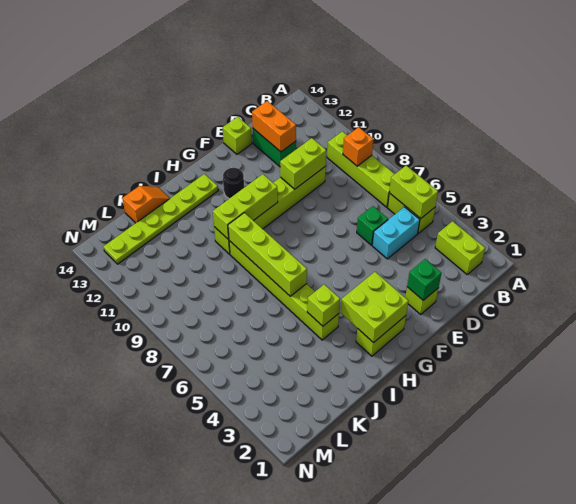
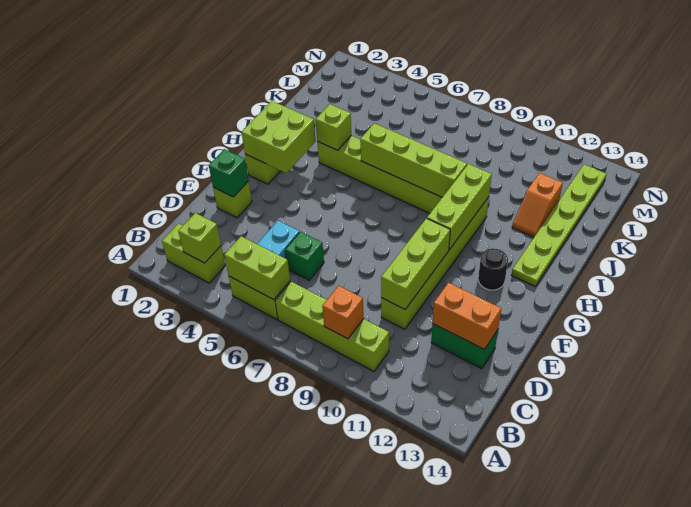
lime brick D10:E10 level 2 -> lime brick D10:F10 level 2
lime brick E14 level 1 -> lime brick B3 level 2
orange slope J14:K14 level 1 top K -> orange slope J12:K12 level 1 top K

